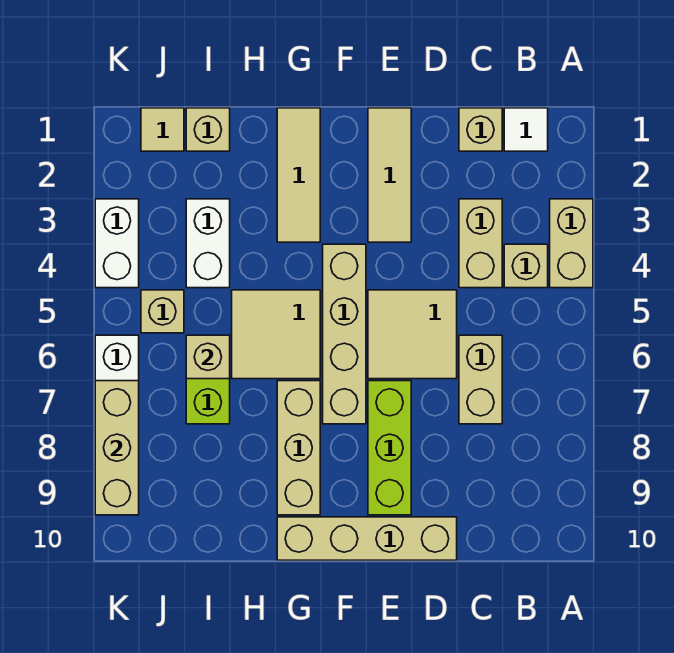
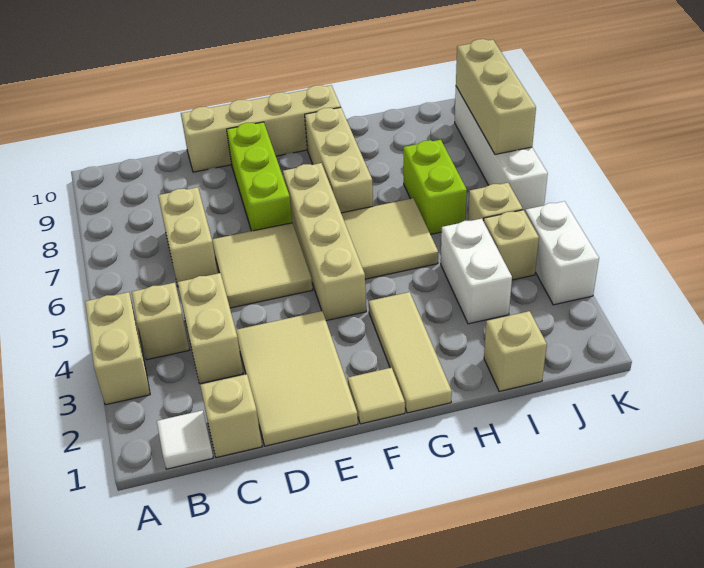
tan tile E1:E3 level 1 -> tan tile D1:E3 level 1
tan brick I6 level 2 -> tan brick J4 level 1
tan tile J1 level 1 -> tan tile F1 level 1

